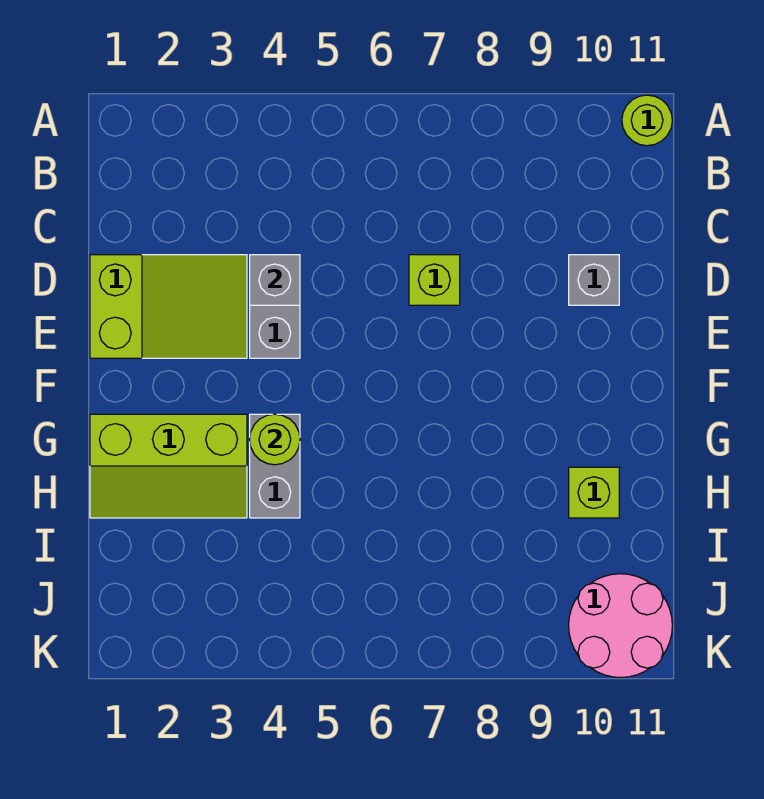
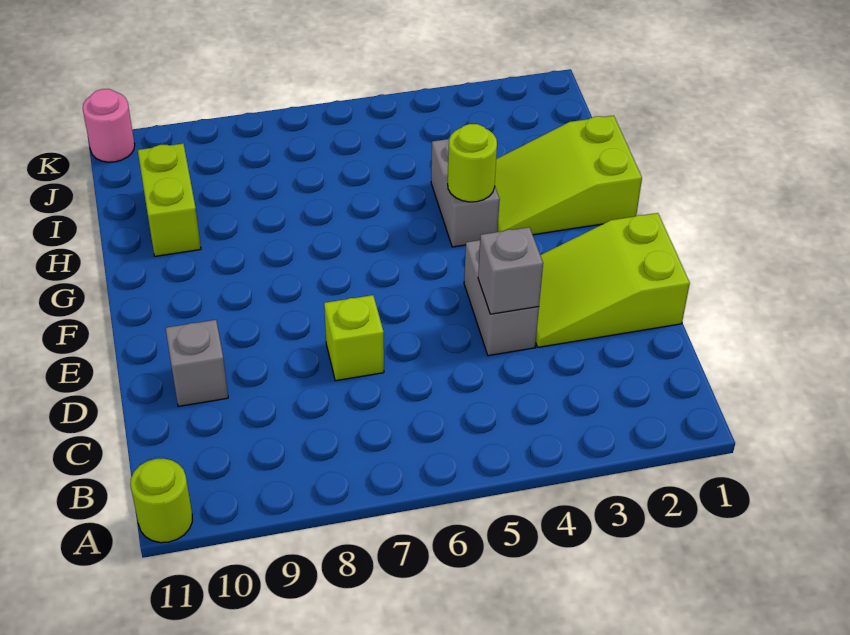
lime slope G1:H3 level 1 top G -> lime slope G1:H3 level 1 top 1
lime brick H10 level 1 -> lime brick H10:I10 level 1
pink round brick J10:K11 level 1 -> pink round brick K11 level 1

